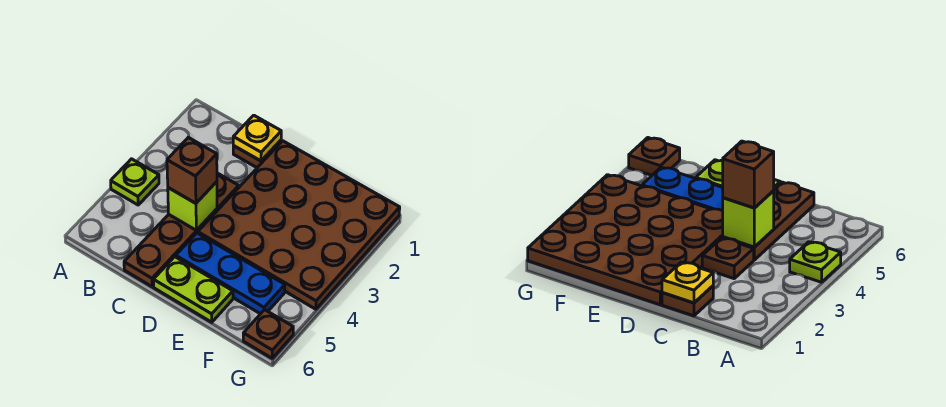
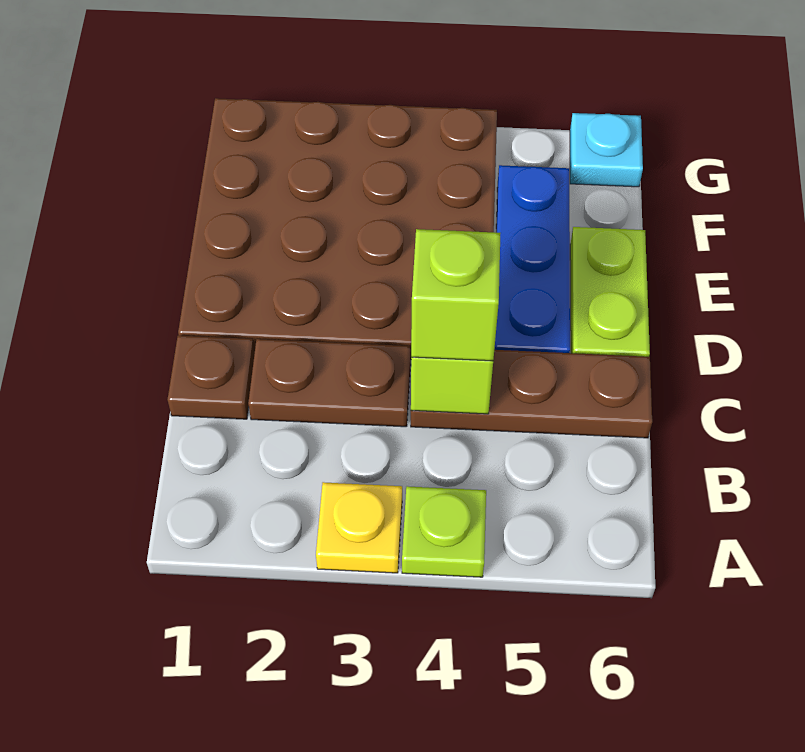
yellow plate C1 level 2 -> yellow plate A3 level 1
brown plate C3 level 1 -> brown plate C2:C3 level 1
brown brick C4 level 3 -> lime brick C4 level 3
brown plate G6 level 1 -> cyan plate G6 level 1

